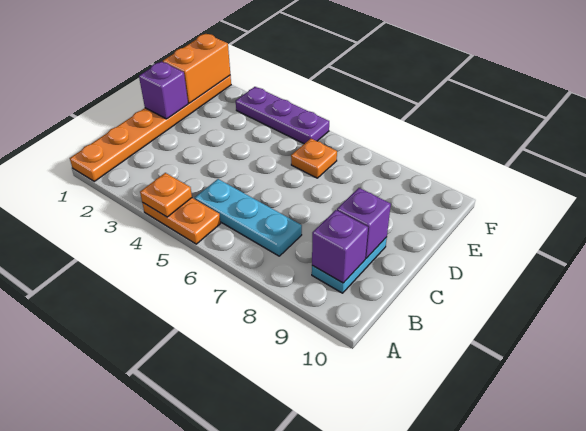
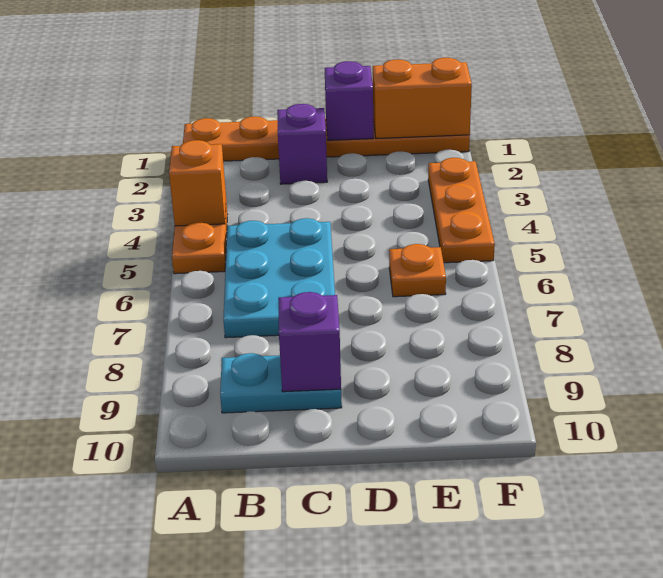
orange plate A4 level 2 -> orange brick A4 level 2
cyan plate B5:B7 level 1 -> cyan plate B5:C7 level 1
purple brick B9 level 2 -> purple brick C2 level 1
purple plate F3:F5 level 1 -> orange plate F3:F5 level 1

